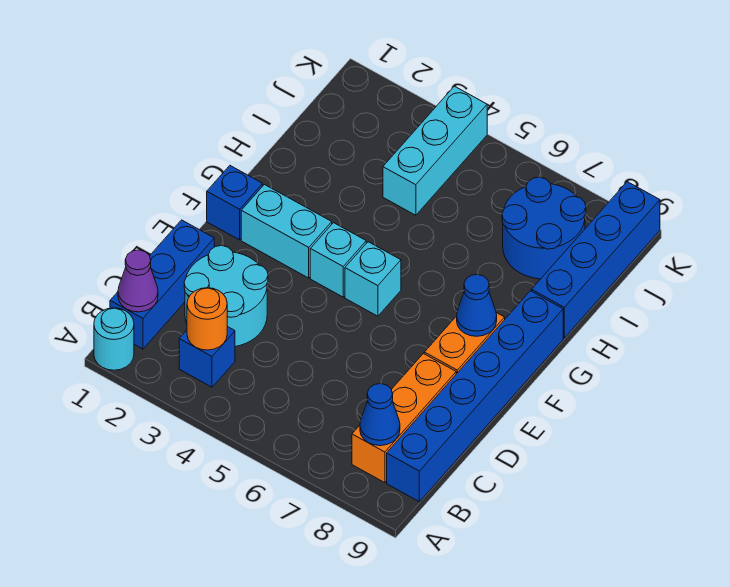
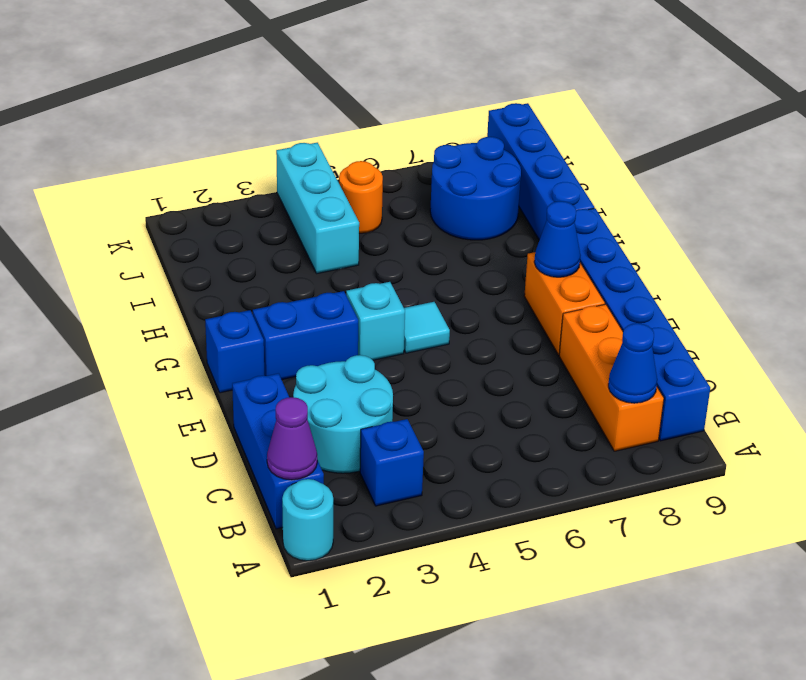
orange round brick B3 level 2 -> orange round brick J5 level 1
cyan brick F2:F3 level 1 -> blue brick F2:F3 level 1
cyan brick F5 level 1 -> cyan tile F5 level 1

